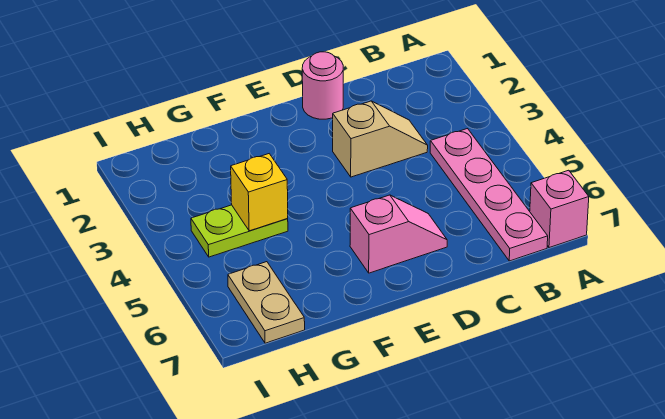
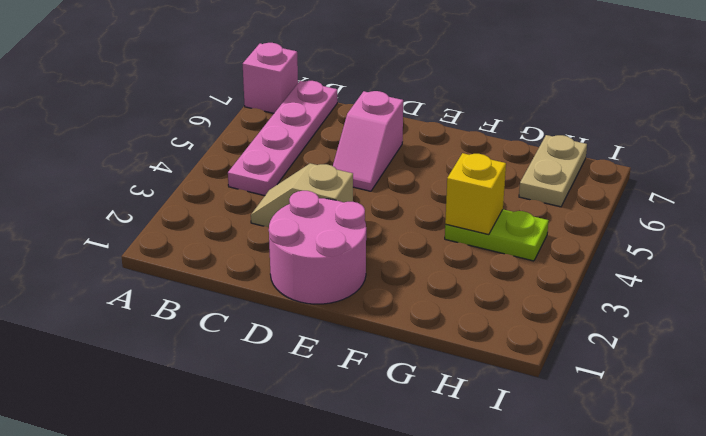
pink round brick D1 level 1 -> pink round brick D1:E2 level 1
pink slope D6:E6 level 1 top E -> pink slope D5:D6 level 1 top 6

